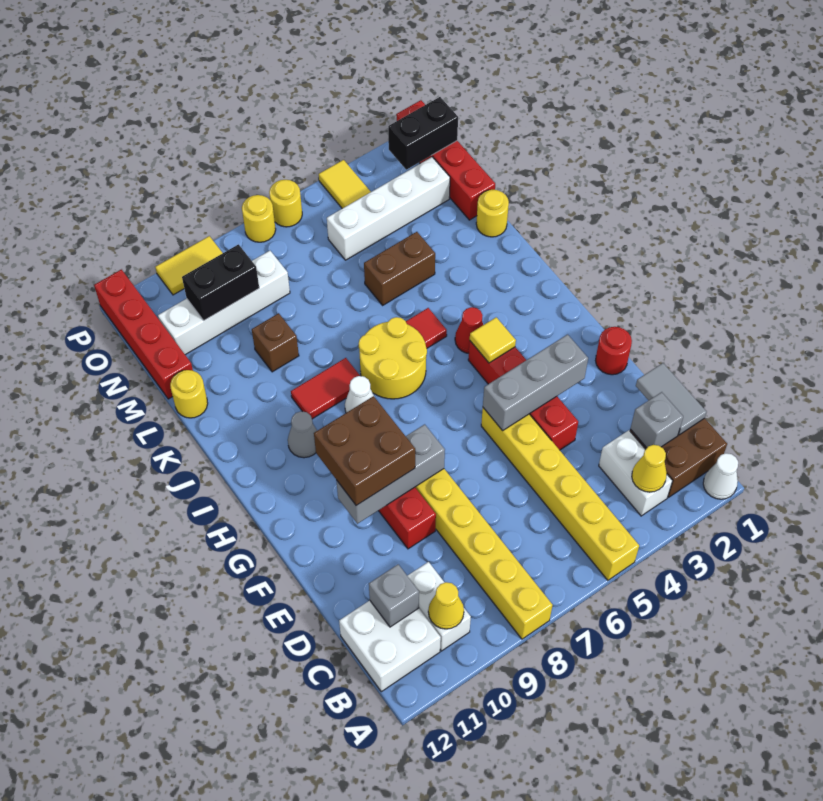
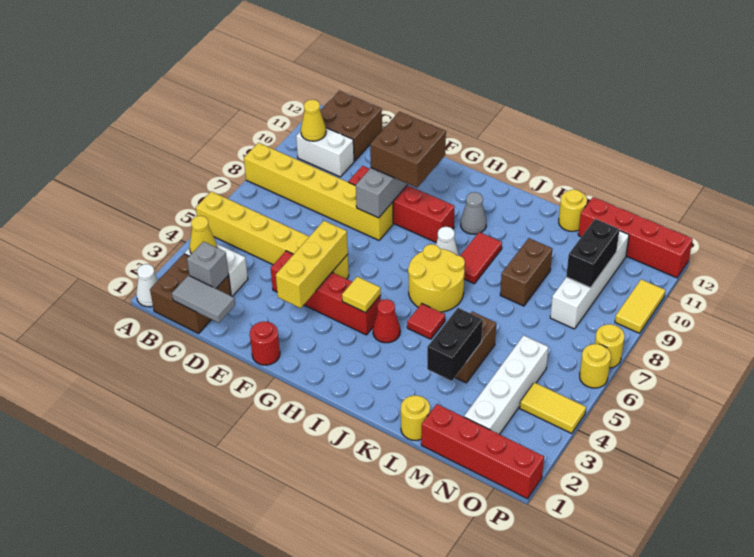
white brick B11:C12 level 1 -> brown brick B11:C12 level 1
grey brick C11 level 2 -> none
grey brick F3:F5 level 2 -> yellow brick F3:F5 level 2
brown brick L9 level 1 -> brown brick L8:L9 level 1
black brick O1:O2 level 2 -> black brick L3:L4 level 2

